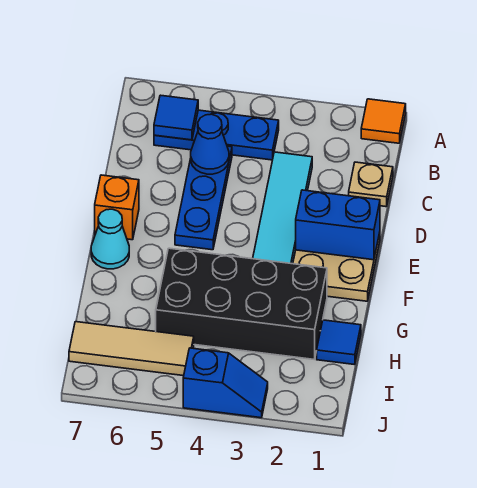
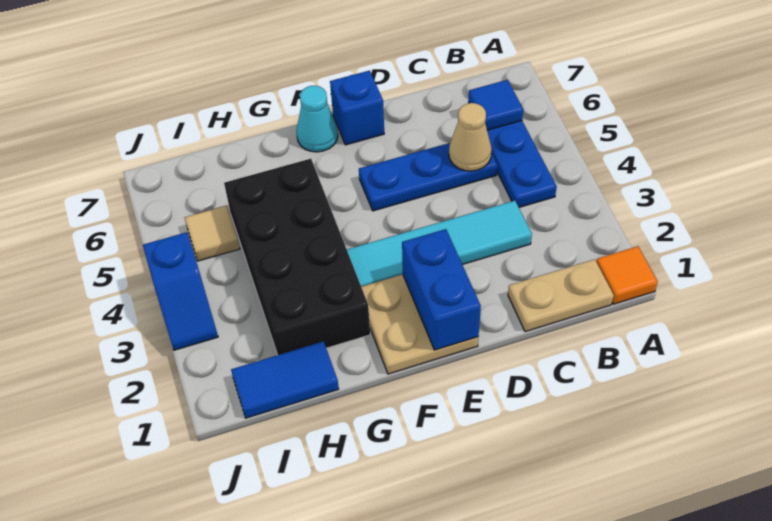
tan plate C1 level 1 -> tan plate B1:C1 level 1
blue cone C5 level 2 -> tan cone C5 level 2
orange brick E7 level 1 -> blue brick E7 level 1
blue tile H1 level 1 -> blue tile H1:I1 level 1
tan tile I5:I7 level 1 -> tan tile I5 level 1

